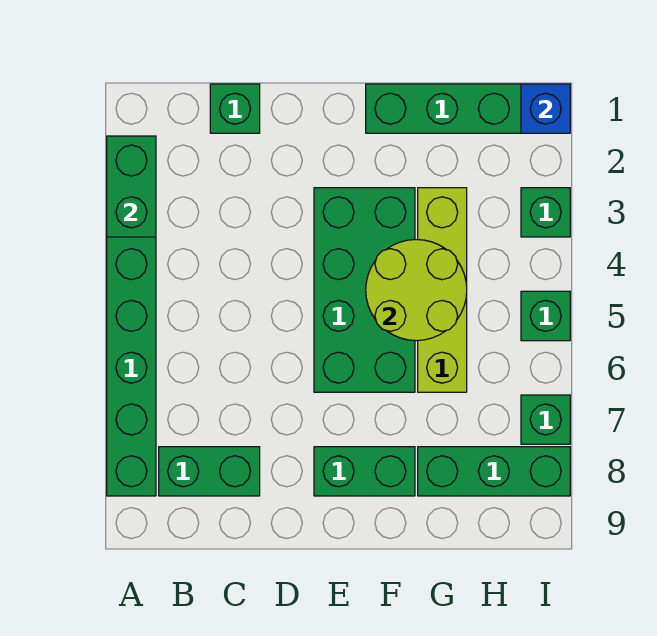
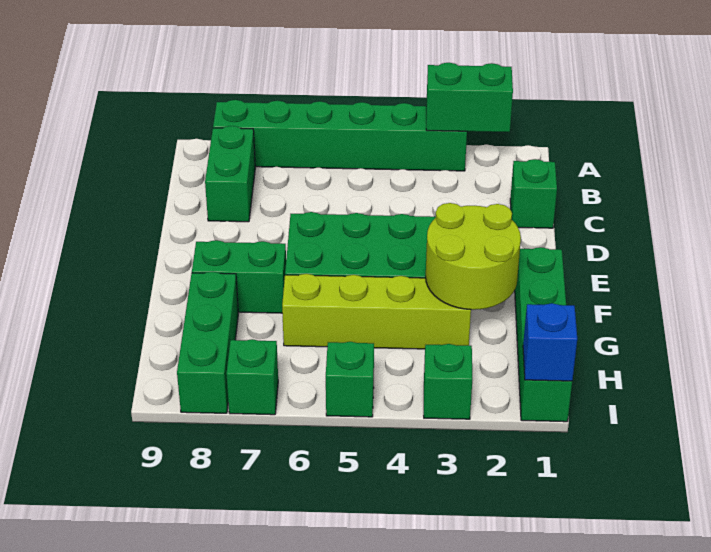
green brick E8:F8 level 1 -> green brick F7:F8 level 1
lime round brick F4:G5 level 2 -> lime round brick F2:G3 level 2

